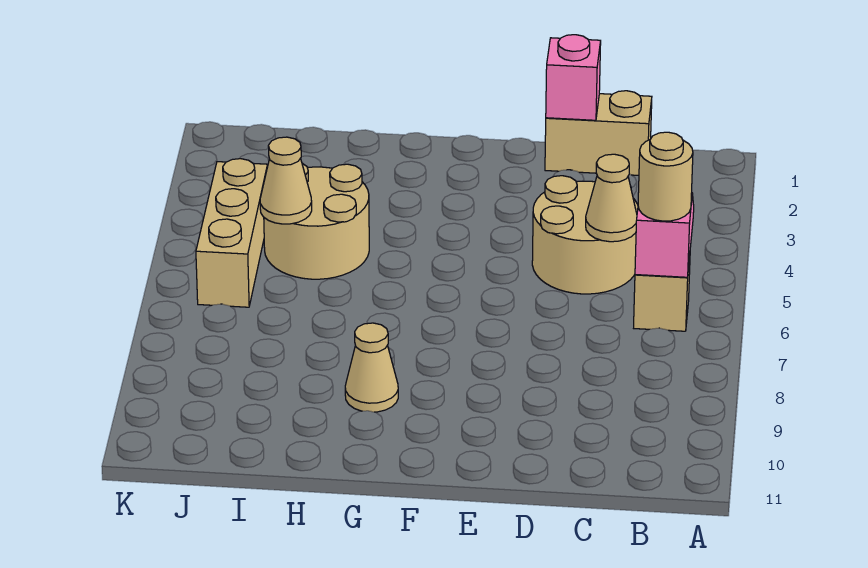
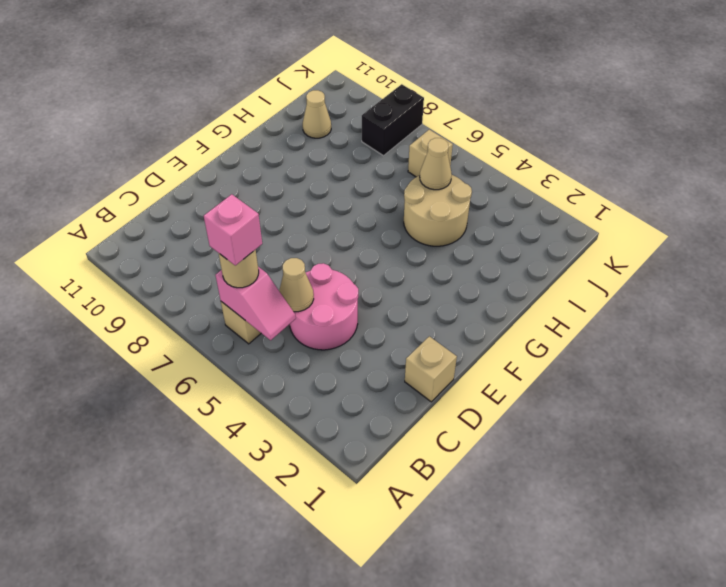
tan brick C1:D1 level 1 -> tan brick D1 level 1
tan round brick C4:D5 level 1 -> pink round brick C4:D5 level 1
pink brick D1 level 2 -> pink brick B6 level 4
tan cone G9 level 1 -> tan cone I10 level 1
tan brick J4:J6 level 1 -> tan brick J6 level 1
none -> black brick J8:K8 level 1

